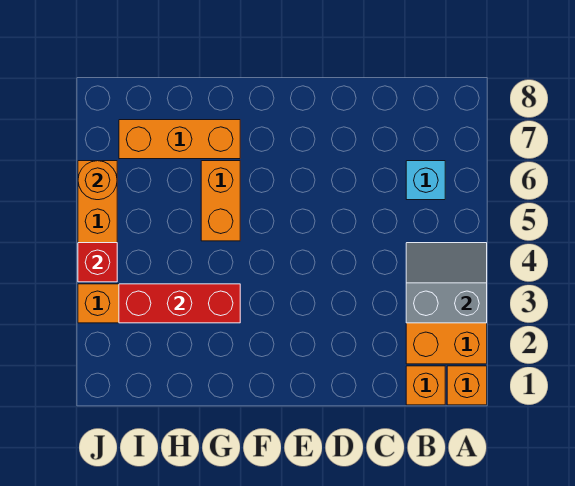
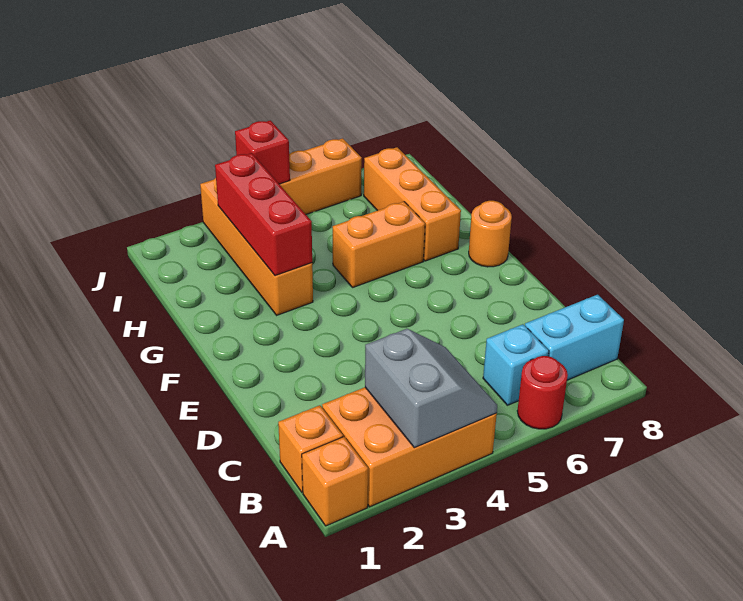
none -> red round brick A6 level 1
none -> cyan brick B7:B8 level 1
orange round brick J6 level 2 -> orange round brick F8 level 1

